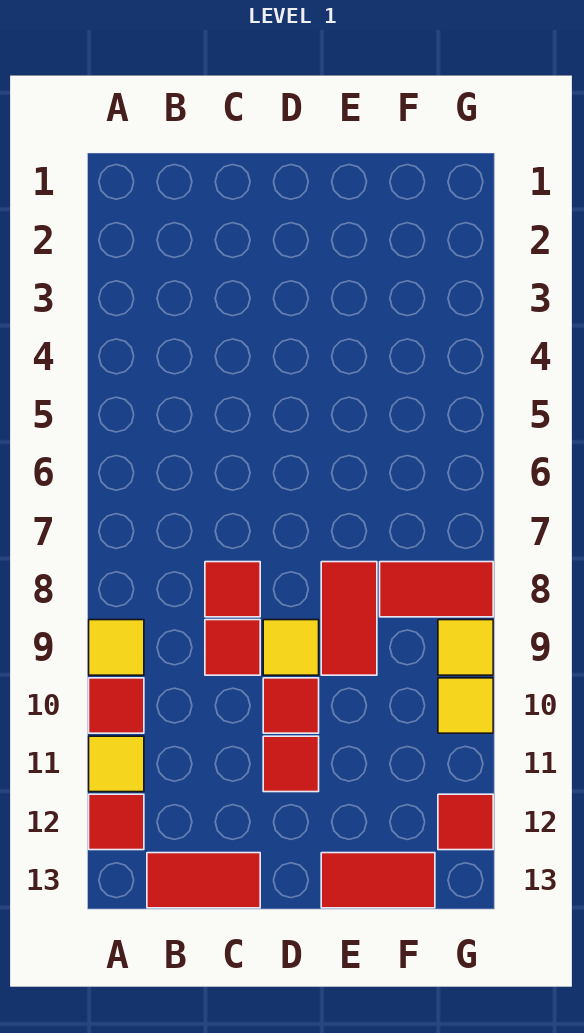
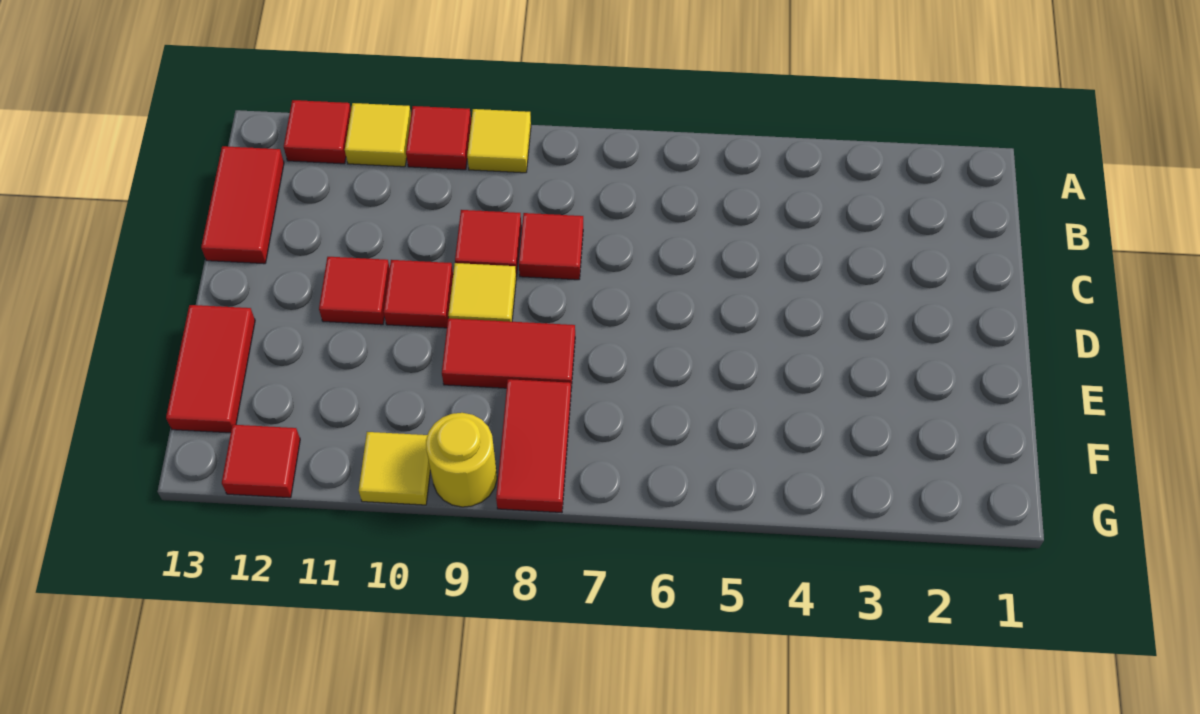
yellow tile G9 level 1 -> yellow round brick G9 level 1

